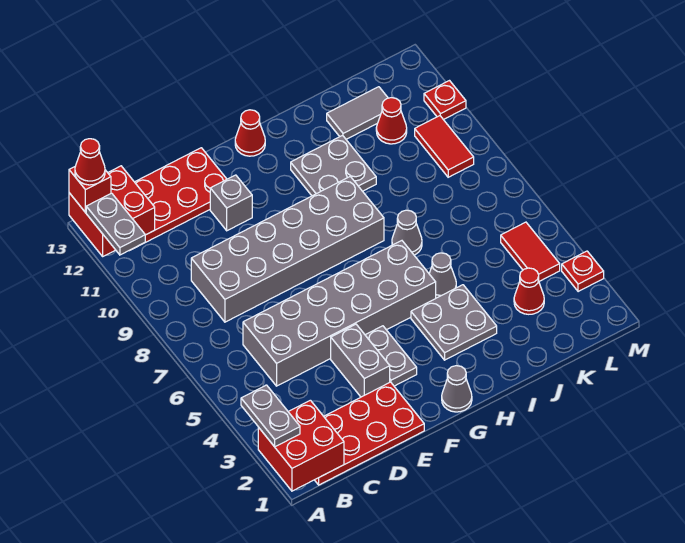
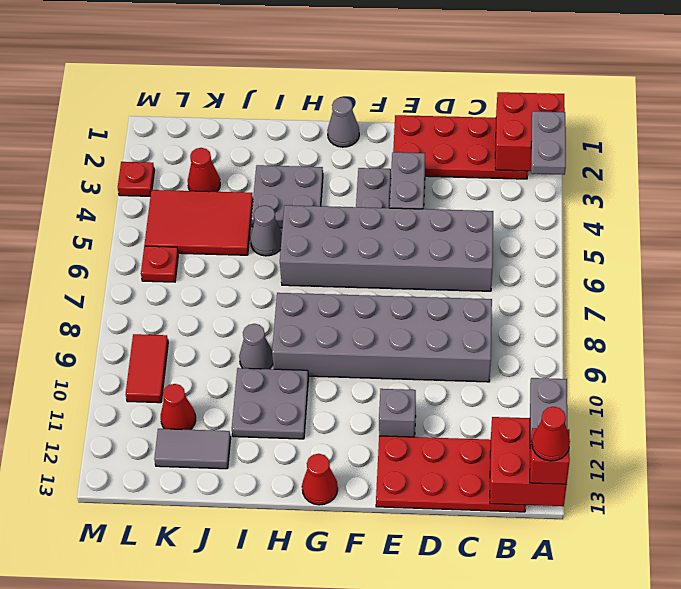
grey cone I7 level 1 -> grey cone I9 level 1
red tile L4:L5 level 1 -> red tile J4:L5 level 1
red plate M11 level 1 -> red plate L6 level 1

